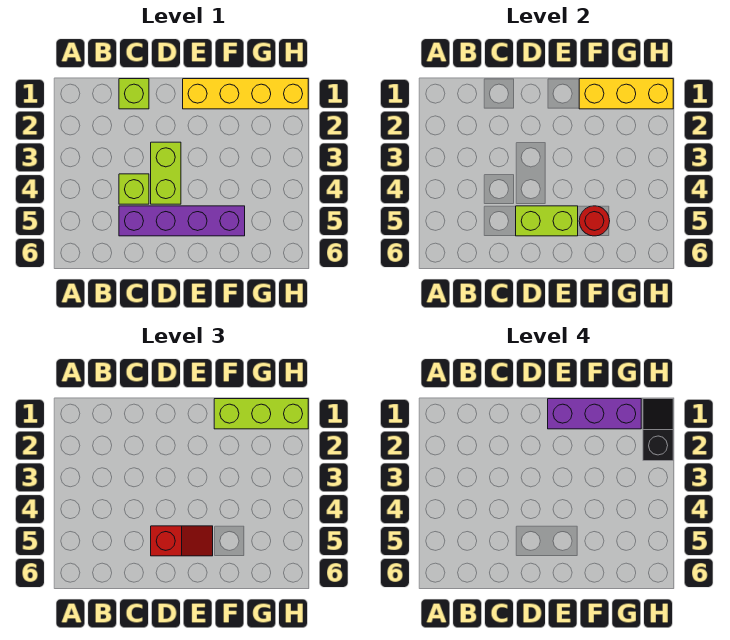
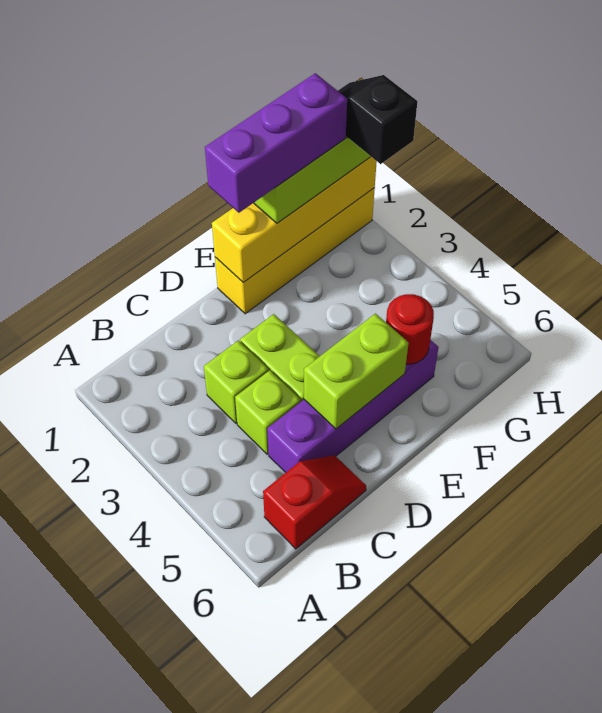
lime brick C1 level 1 -> lime brick C3 level 1
red slope D5:E5 level 3 top D -> red slope B6:C6 level 1 top B
yellow brick F1:H1 level 2 -> yellow brick E1:H1 level 2

